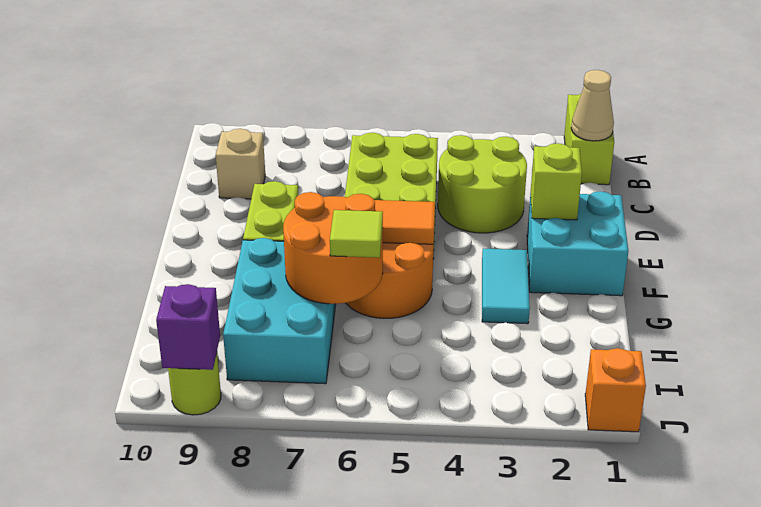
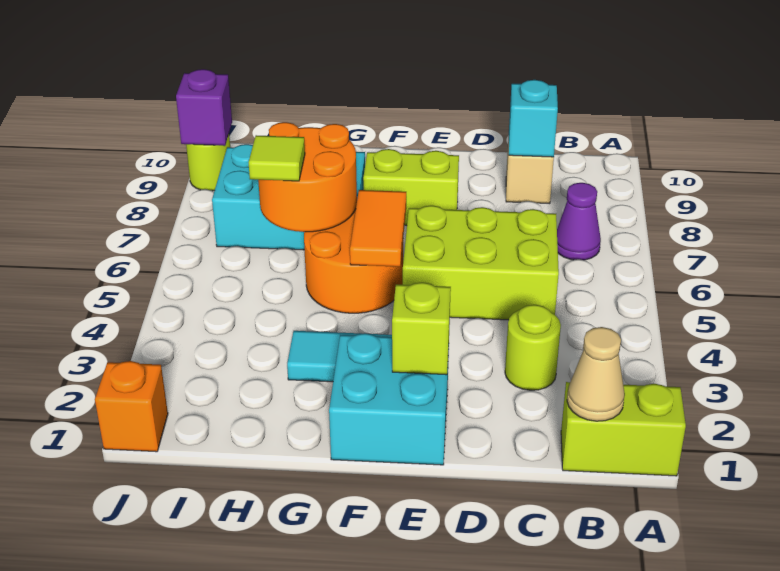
none -> purple cone B7 level 1
lime round brick C3:D4 level 1 -> lime round brick C3 level 1
none -> cyan brick C9 level 2

